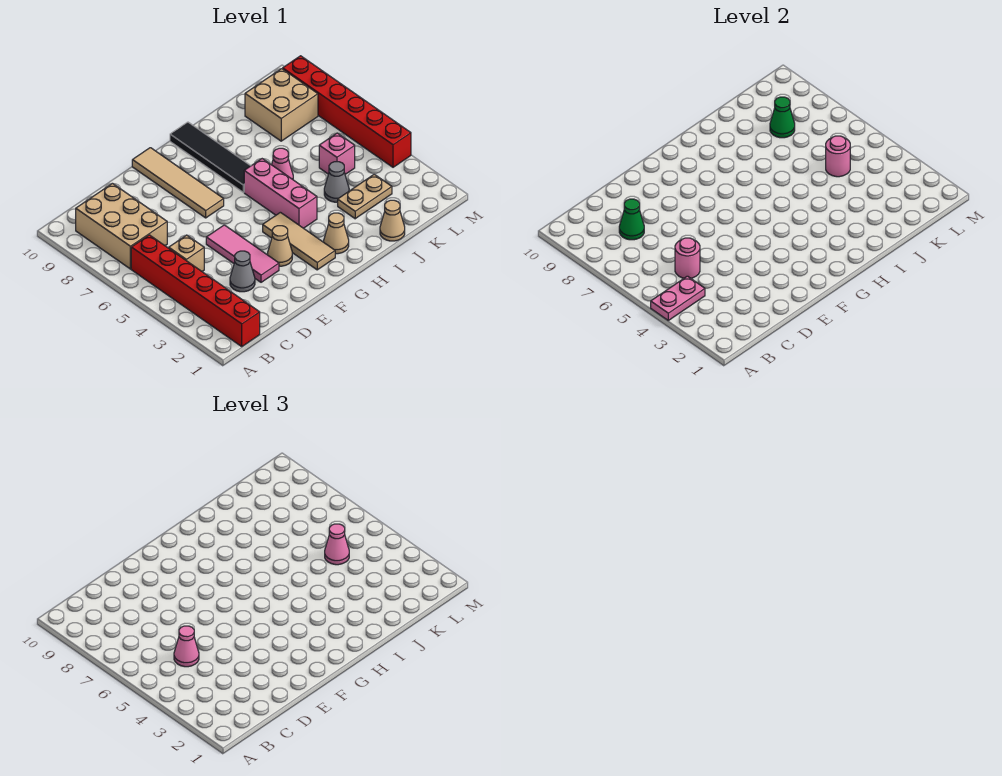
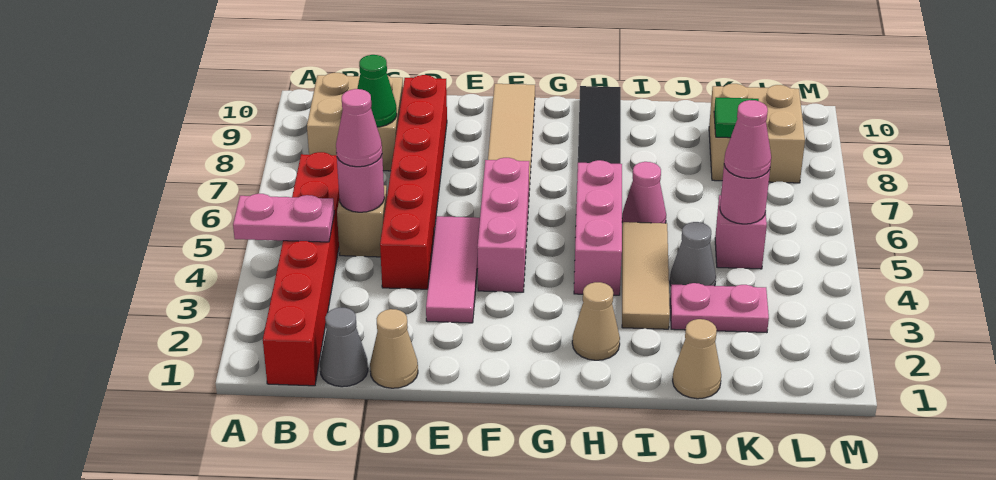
tan brick B7:C9 level 1 -> tan brick B8:C9 level 1
grey cone D3 level 1 -> grey cone C1 level 1
tan cone F3 level 1 -> tan cone D1 level 1
none -> pink brick F4:F6 level 1
tan tile G2:G4 level 1 -> tan tile I3:I5 level 1
tan plate J3:K3 level 1 -> pink plate J3:K3 level 1
green cone K8 level 2 -> green tile K8 level 2
red brick M4:M9 level 1 -> red brick D4:D9 level 1

